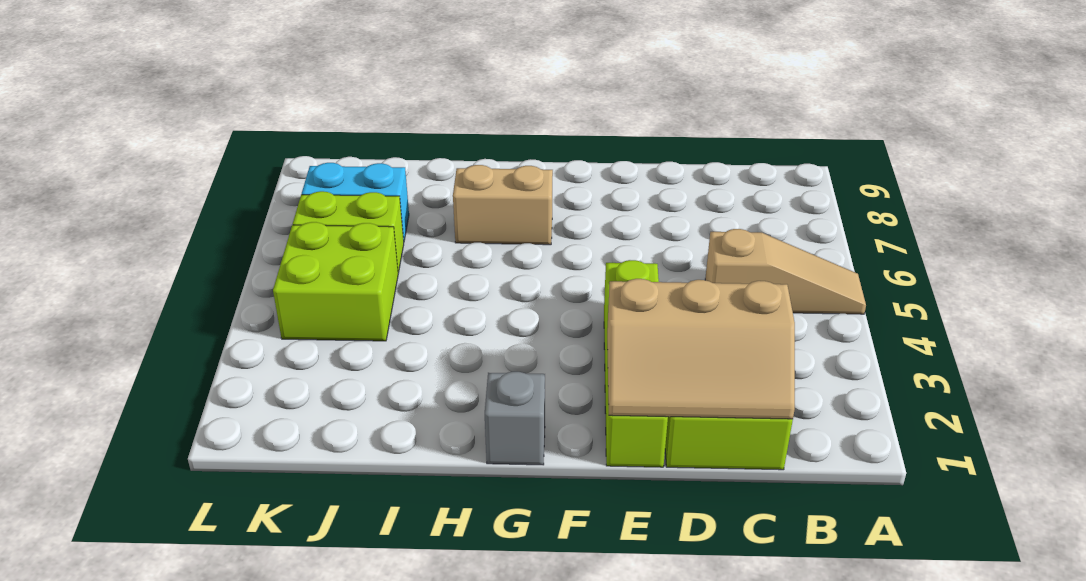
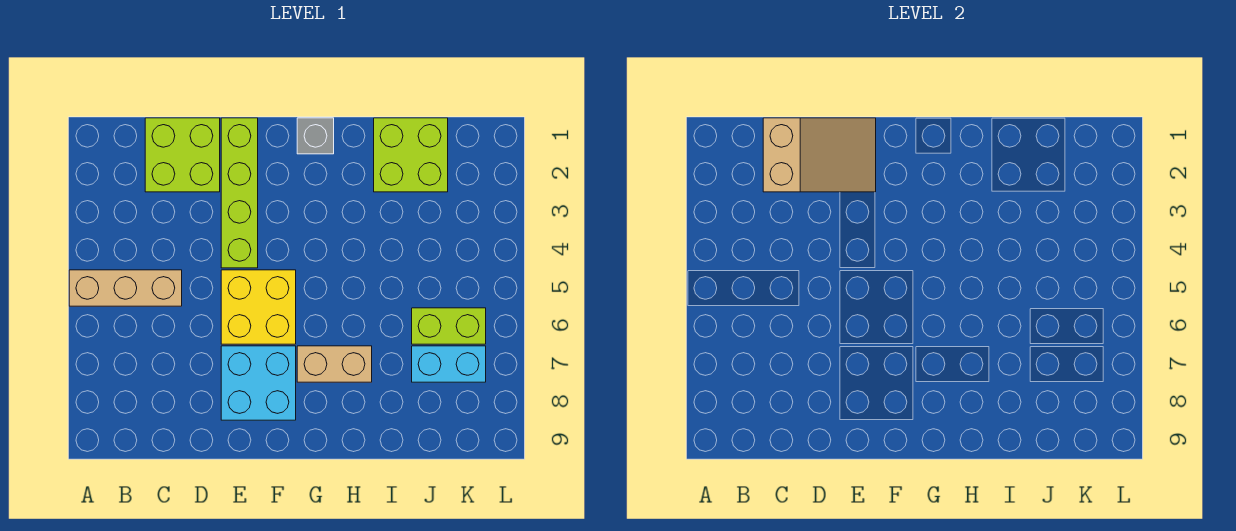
tan slope A5:C5 level 1 top C -> tan brick A5:C5 level 1
tan slope C1:E2 level 2 top 2 -> tan slope C1:E2 level 2 top C
none -> yellow brick E5:F6 level 1
none -> cyan brick E7:F8 level 1
lime brick J4:K5 level 1 -> lime brick I1:J2 level 1

